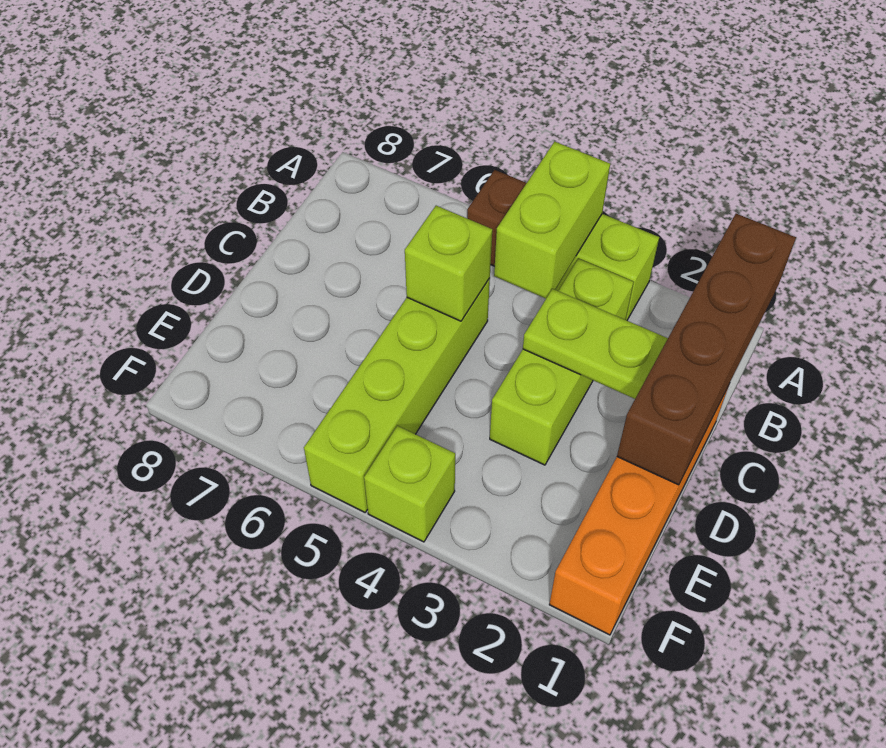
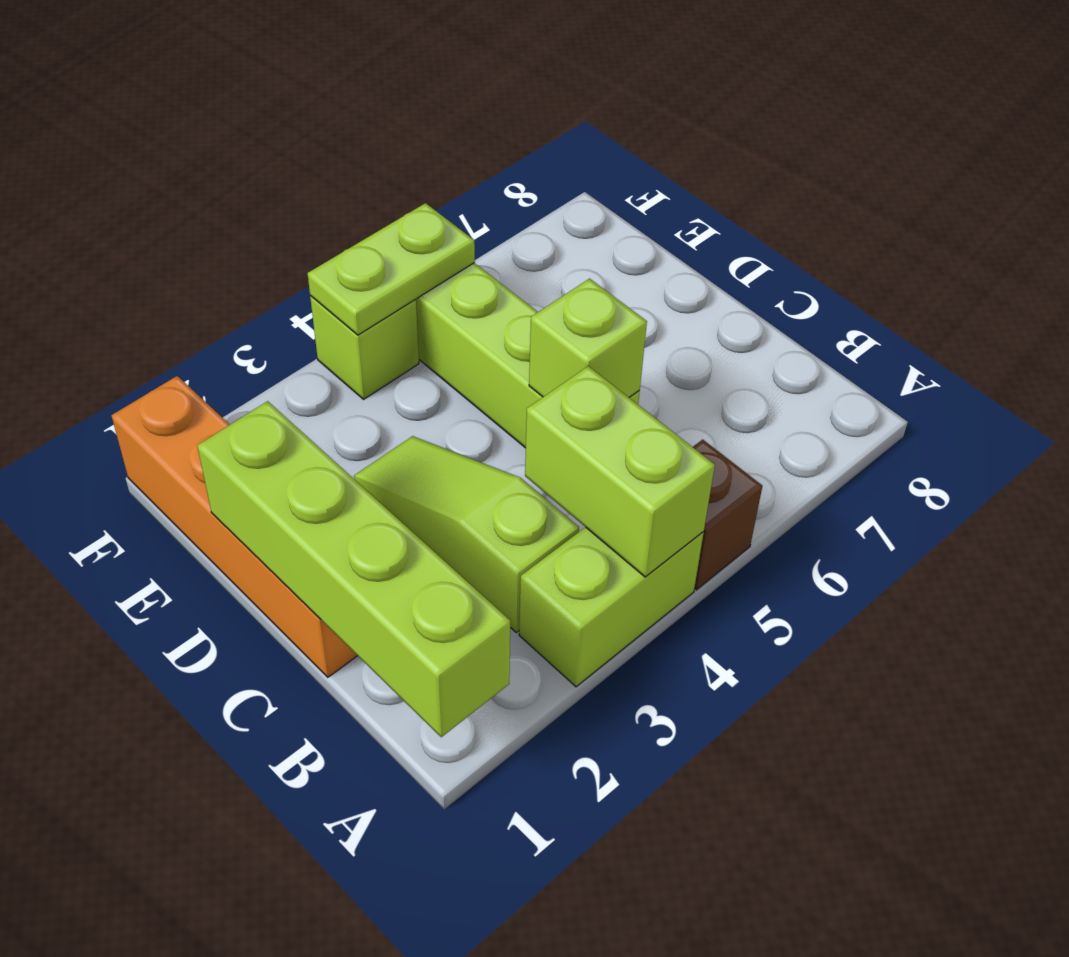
brown brick A1:D1 level 2 -> lime brick A1:D1 level 2
lime brick B3:D3 level 1 -> lime slope B3:D3 level 1 top B
lime plate C2:C3 level 2 -> lime plate F4:F5 level 2

